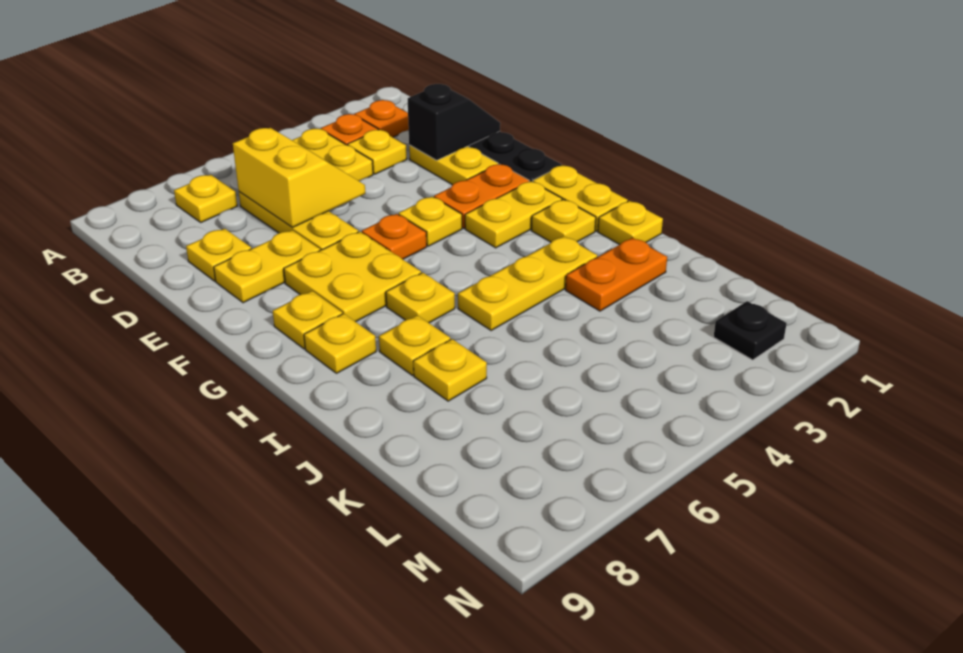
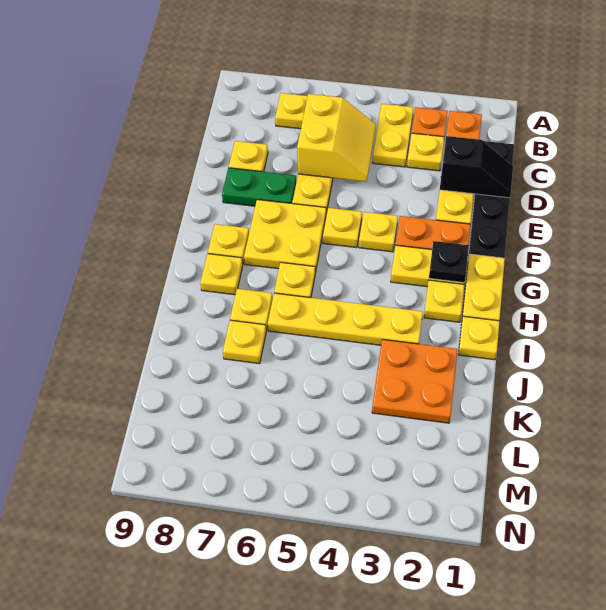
yellow plate E7:E8 level 1 -> green plate E7:E8 level 1
orange plate F5 level 1 -> yellow plate F5 level 1
yellow plate I3:I5 level 1 -> yellow plate I3:I6 level 1
orange plate J2:J3 level 1 -> orange plate J2:K3 level 1
black plate M2 level 1 -> black plate G2 level 2

